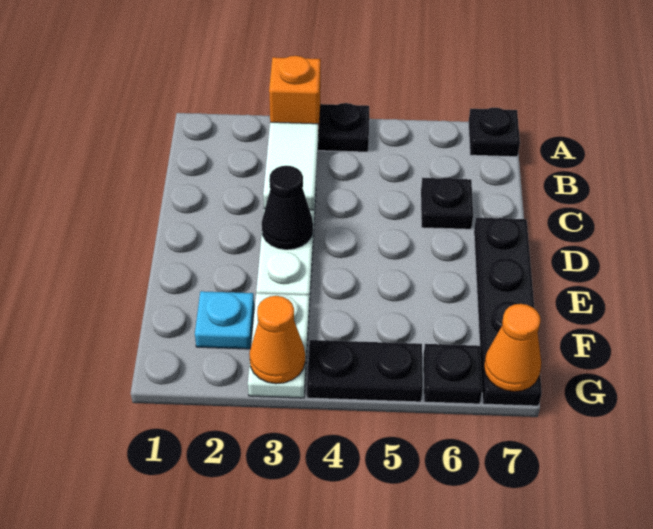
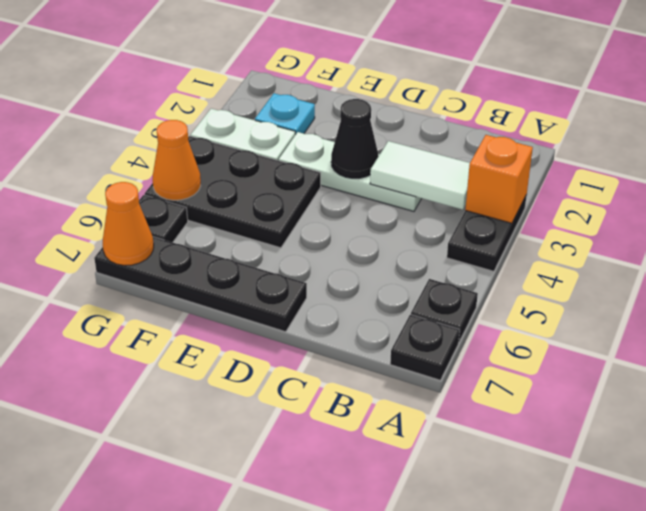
black plate C6 level 1 -> black plate A6 level 1
orange cone G3 level 2 -> orange cone G5 level 2
black plate G4:G5 level 1 -> black plate E4:G5 level 1

